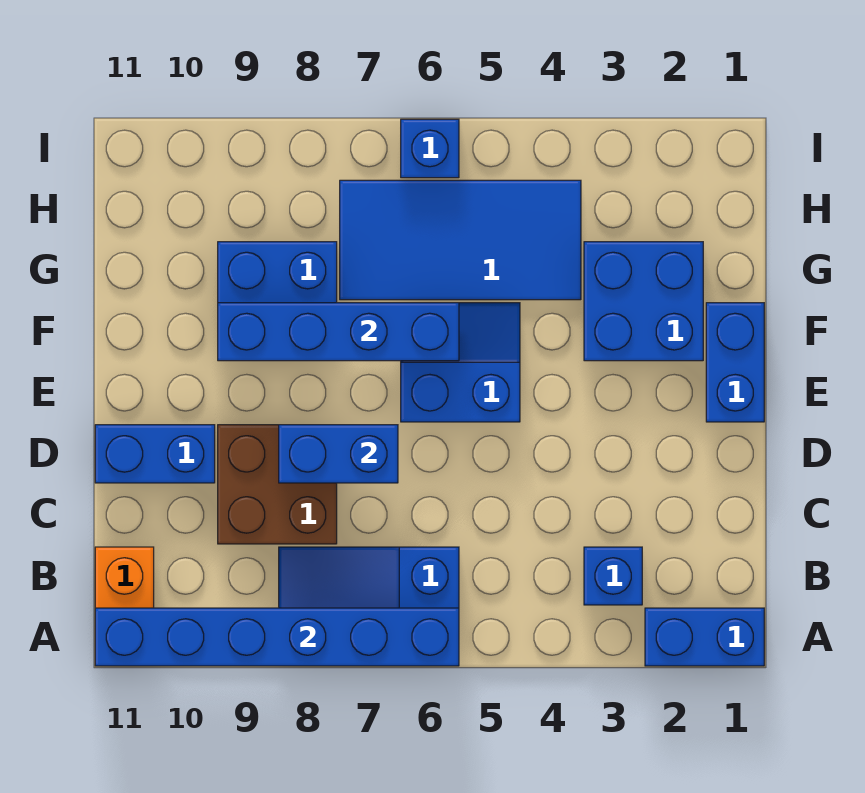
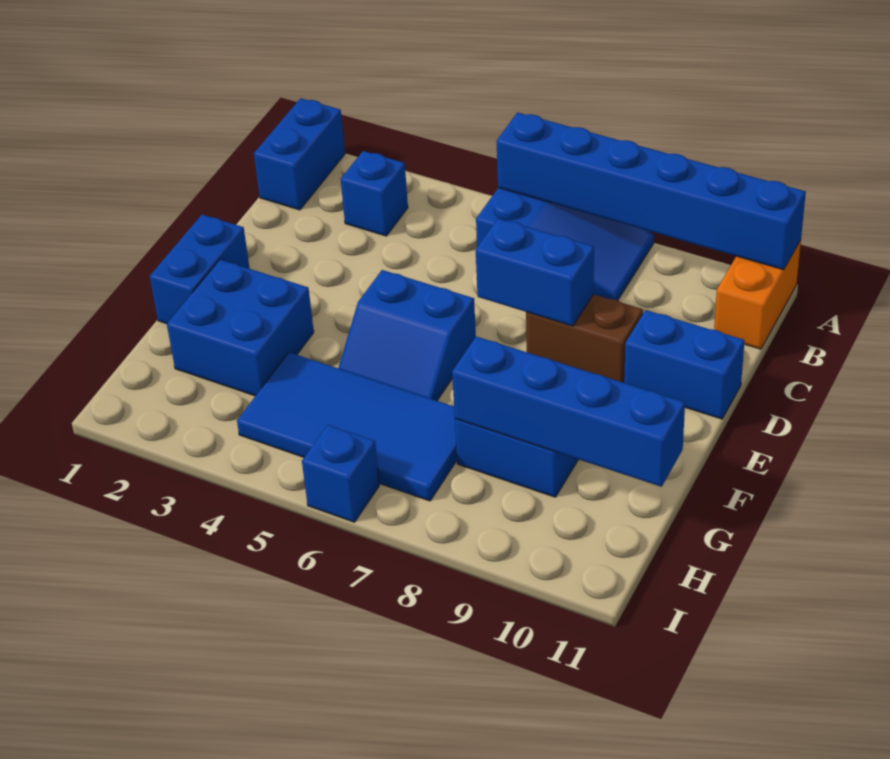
blue brick A1:A2 level 1 -> blue brick A1:B1 level 1
brown brick C8:D9 level 1 -> brown brick D8:D9 level 1
blue brick F6:F9 level 2 -> blue brick G8:G11 level 2

